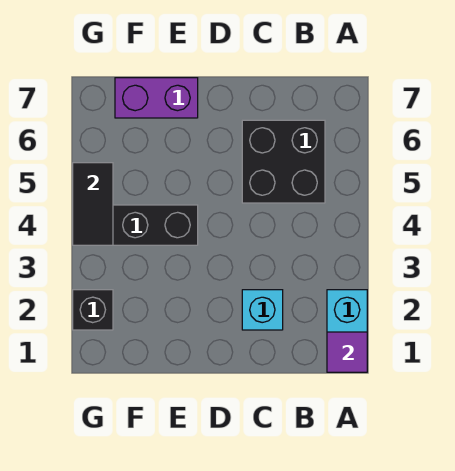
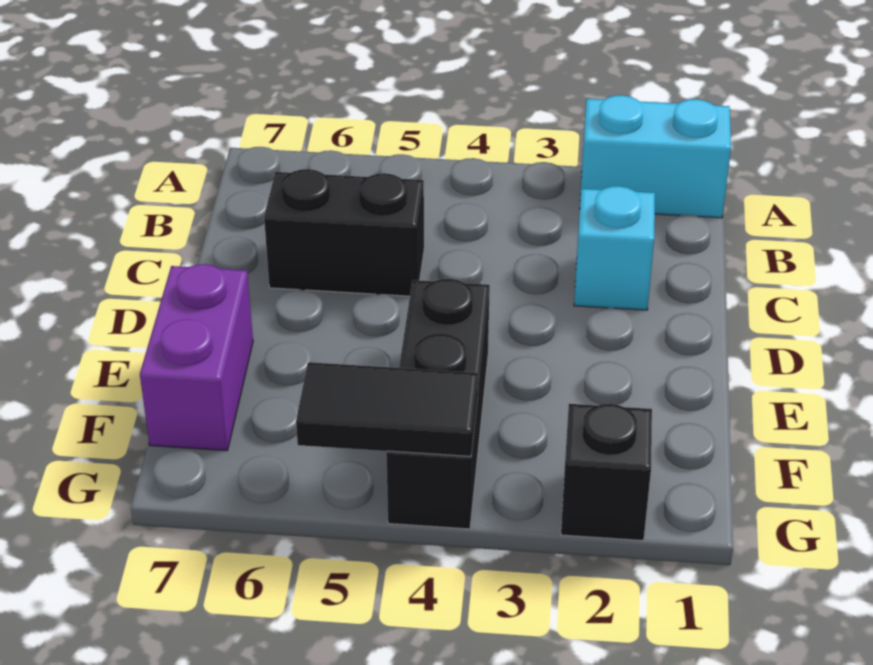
purple tile A1 level 2 -> none
black brick B5:C6 level 1 -> black brick C5:C6 level 1

